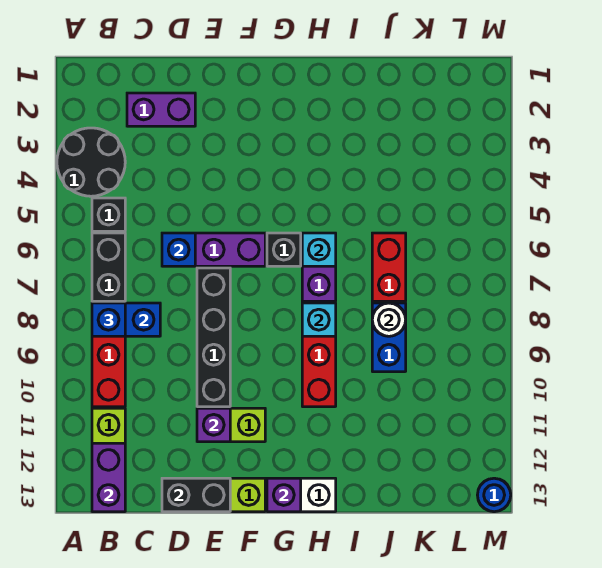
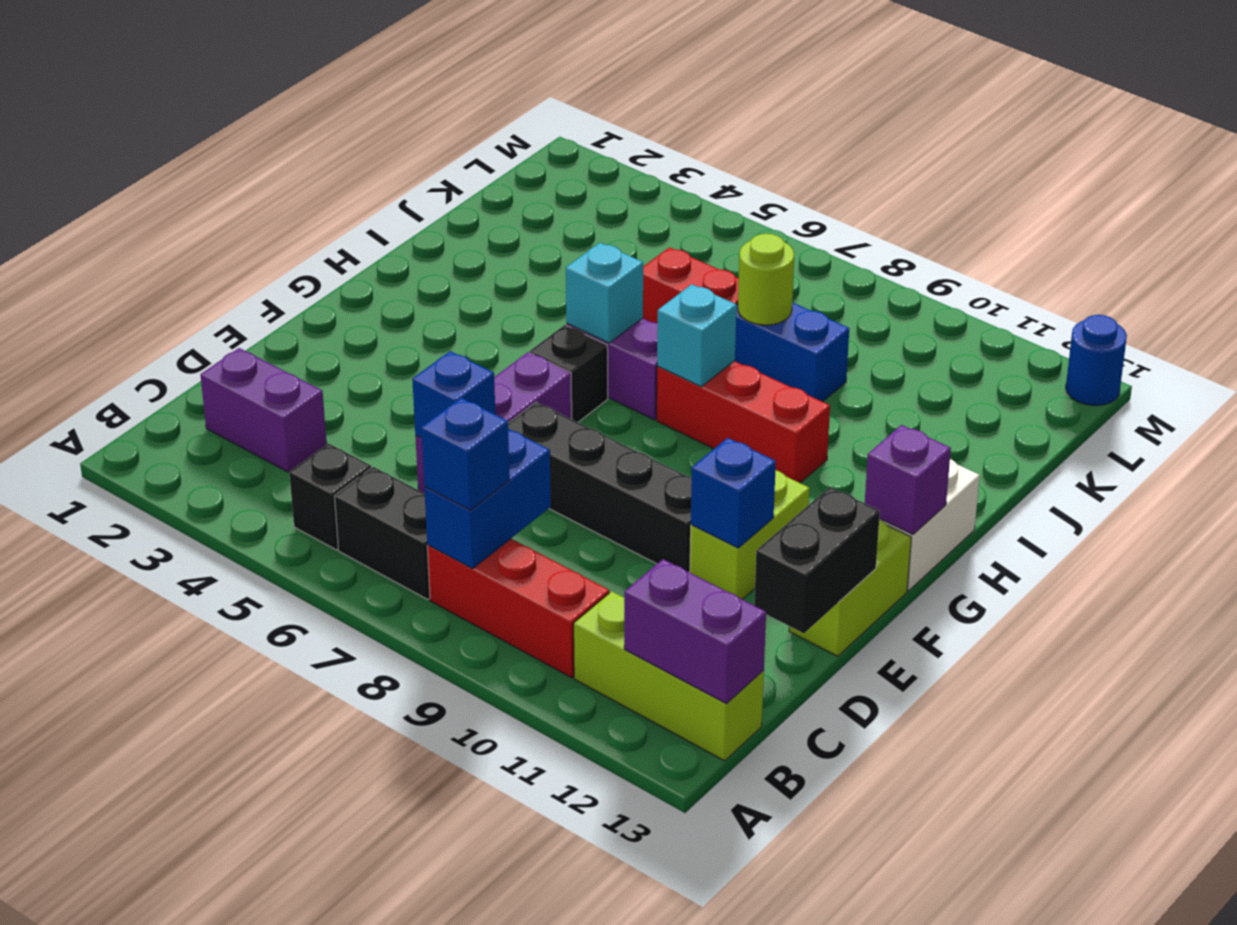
black round brick A3:B4 level 1 -> none
purple brick C2:D2 level 1 -> purple brick C2:C3 level 1
purple brick E11 level 2 -> blue brick E11 level 2
white round brick J8 level 2 -> lime round brick J8 level 2

